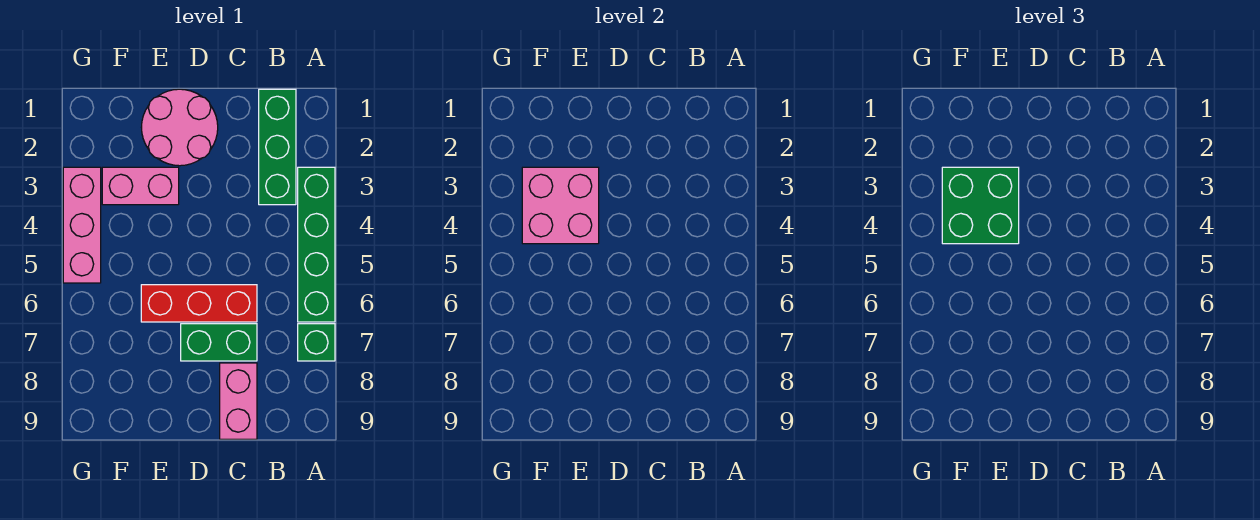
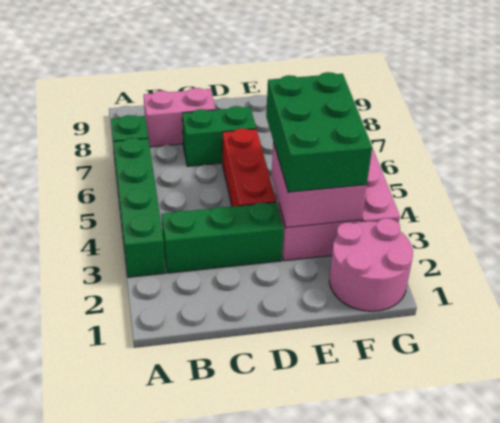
green brick B1:B3 level 1 -> green brick B3:D3 level 1
red brick C6:E6 level 1 -> red brick D4:D6 level 1
pink brick C8:C9 level 1 -> pink brick B8:C8 level 1
pink round brick D1:E2 level 1 -> pink round brick F1:G2 level 1
green brick E3:F4 level 3 -> green brick E3:F5 level 3

